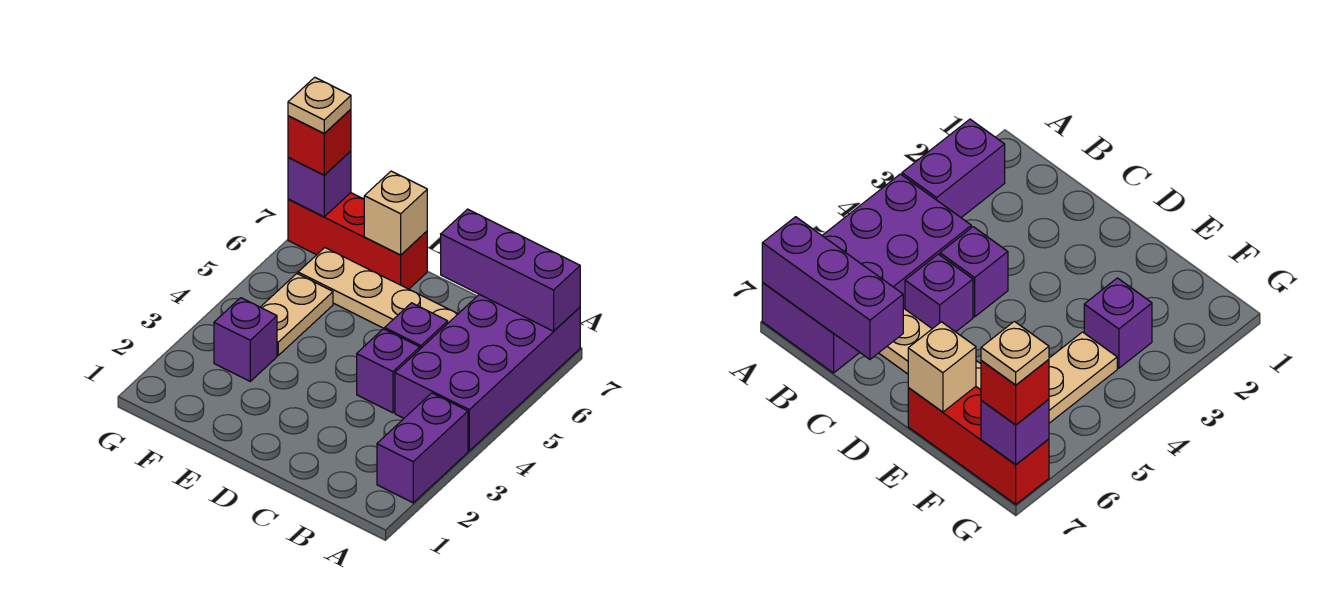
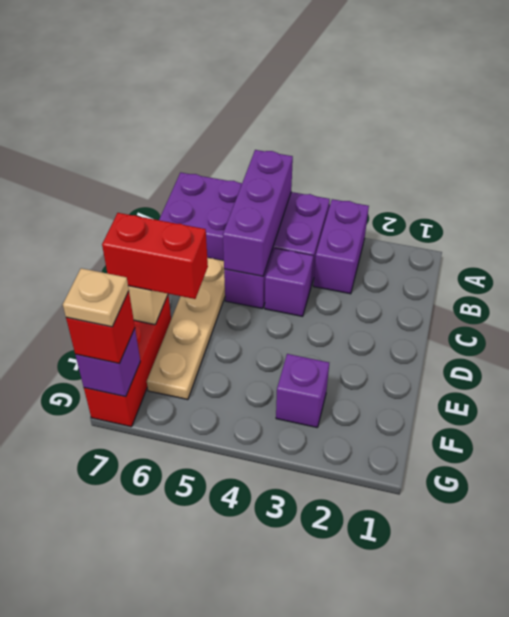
purple brick A2:A3 level 1 -> purple brick A3:B3 level 1
purple brick A7:C7 level 2 -> purple brick A5:C5 level 2
none -> red brick E6:E7 level 3
tan plate F4:F5 level 1 -> none

